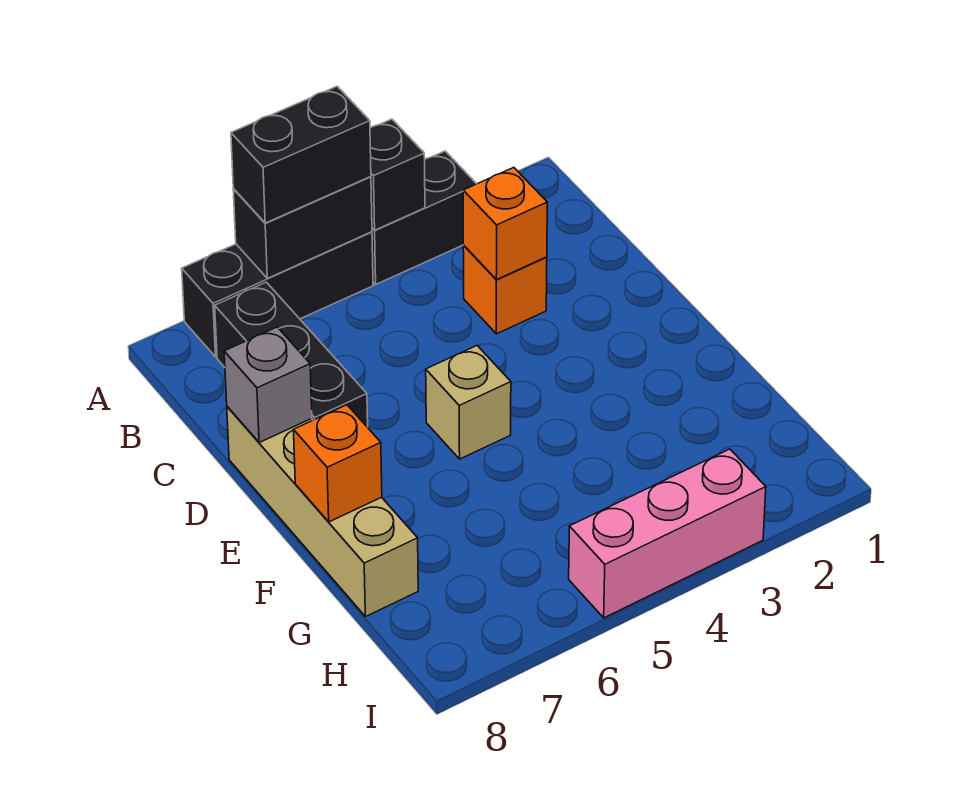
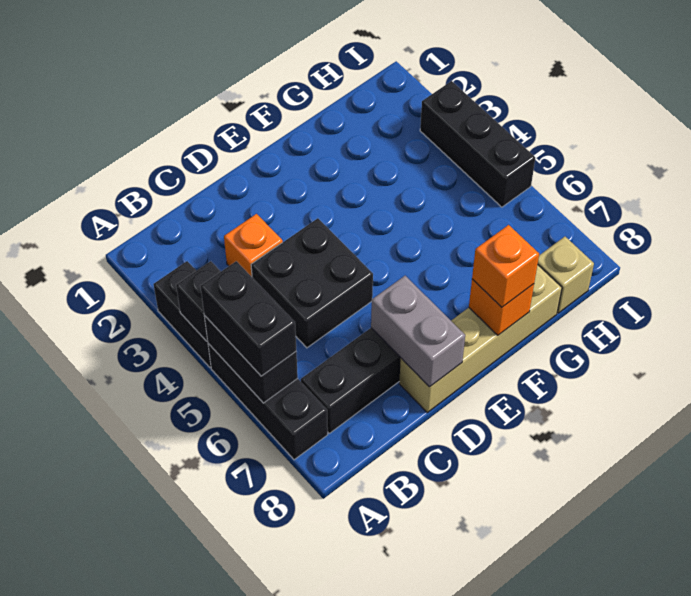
orange brick C3 level 2 -> orange brick F8 level 3
none -> black brick C4:D5 level 1
grey brick D8 level 2 -> grey brick D7:D8 level 2
tan brick E5 level 1 -> tan brick H8 level 1
pink brick I3:I5 level 1 -> black brick I3:I5 level 1

